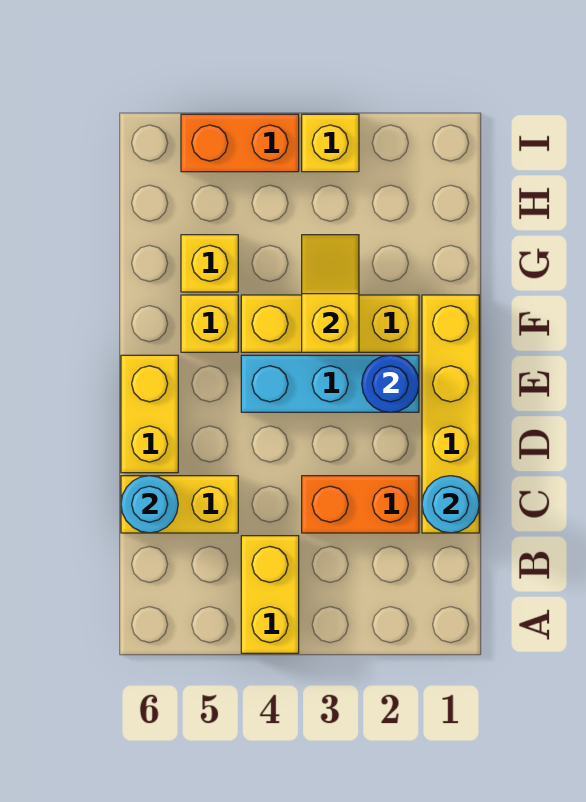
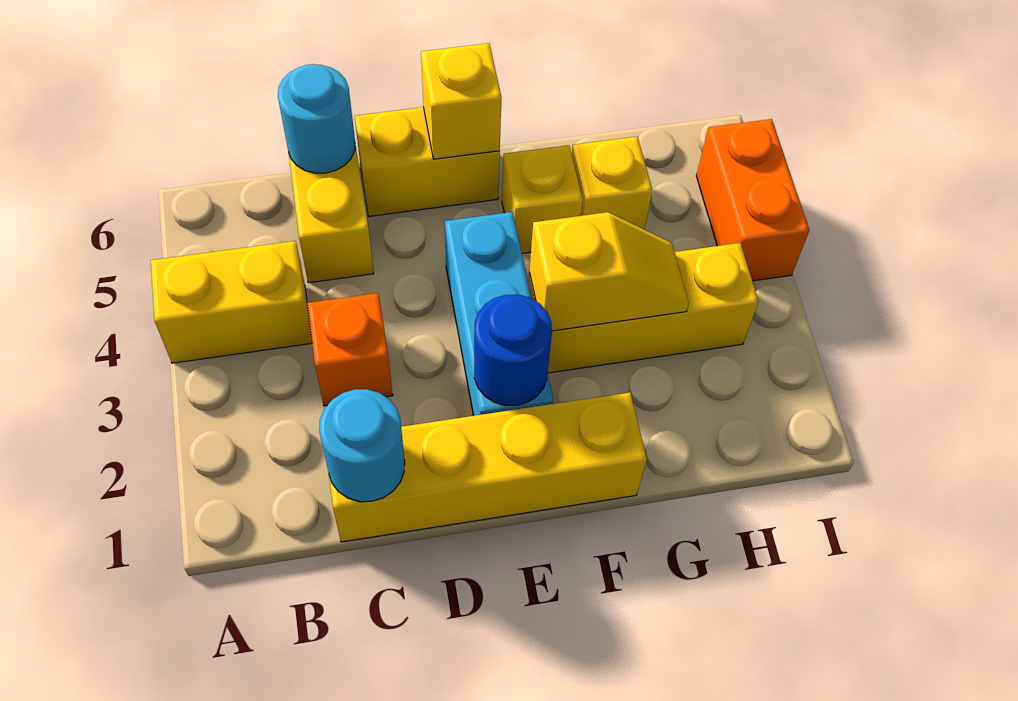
orange brick C2:C3 level 1 -> orange brick C3 level 1
yellow brick F2:F4 level 1 -> yellow brick F3:H3 level 1
yellow brick I3 level 1 -> yellow brick E6 level 2

